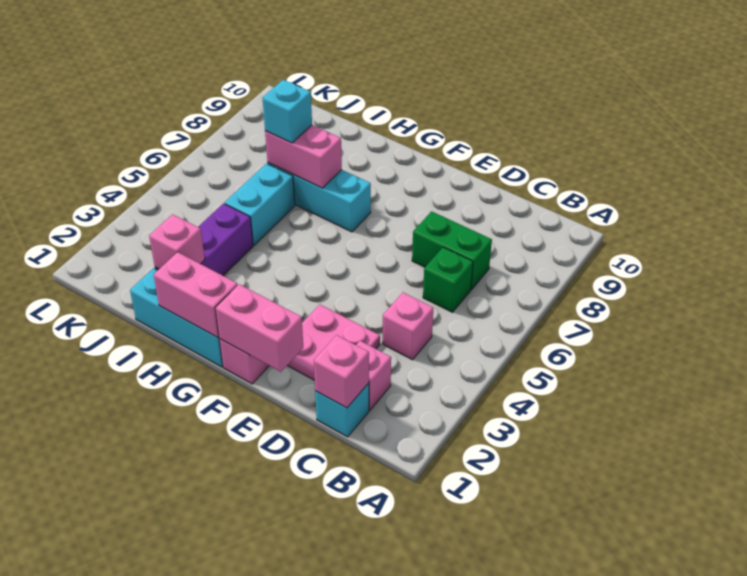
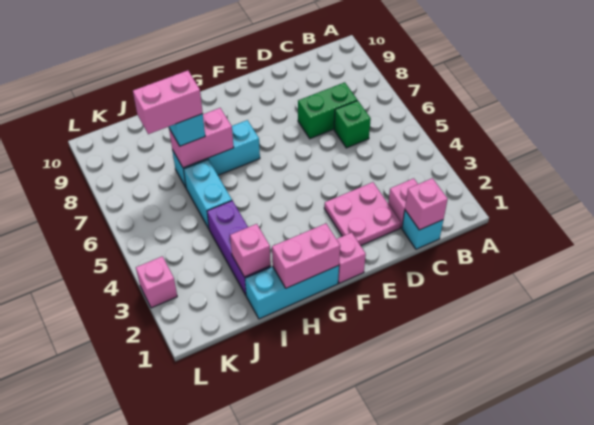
pink brick C4 level 1 -> pink brick L3 level 1
pink brick E1:F1 level 2 -> pink brick I7:J7 level 4

